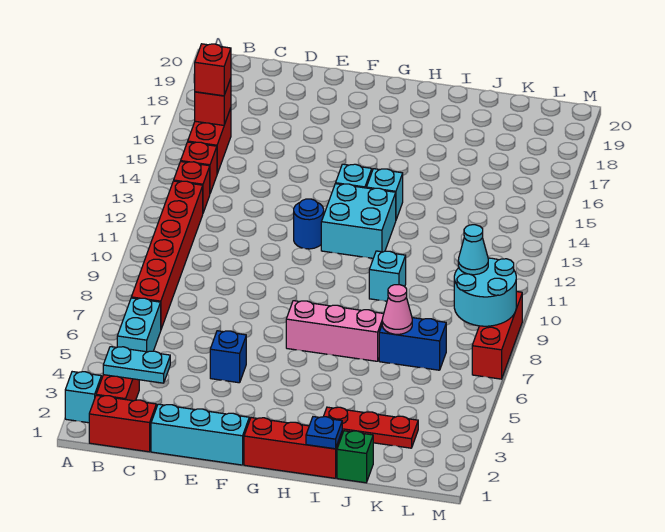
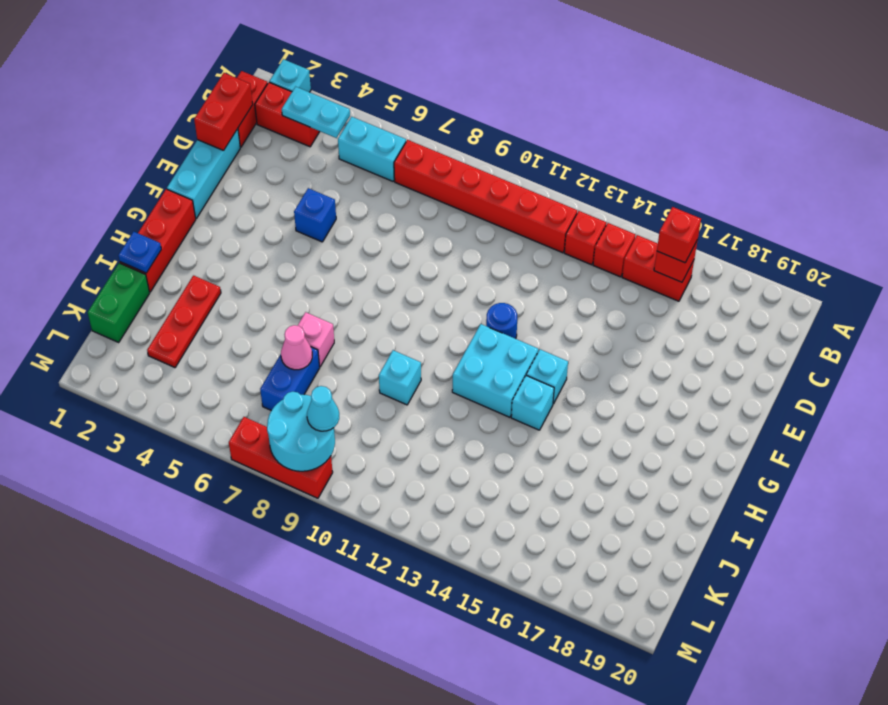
cyan plate B3:C3 level 2 -> cyan plate B3:B4 level 2
none -> red brick C1:D1 level 2
pink brick G7:I7 level 1 -> pink brick I7 level 1
green brick J1 level 1 -> green brick J1:K1 level 1

